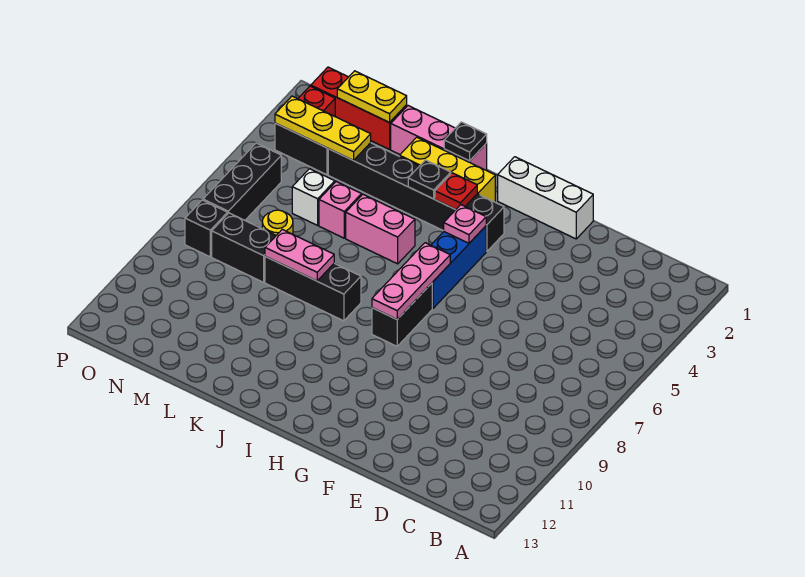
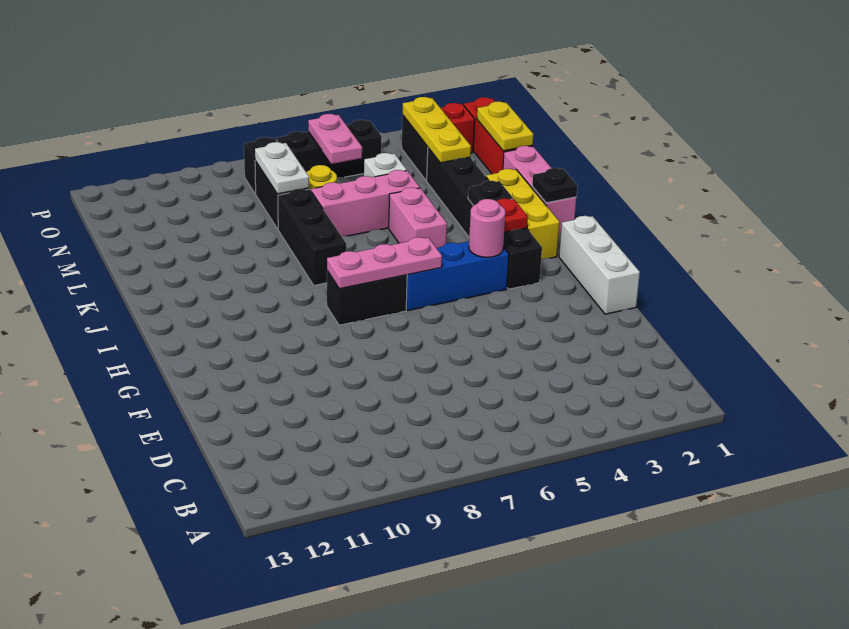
pink plate H4 level 2 -> pink round brick H4 level 2
pink plate K8:L8 level 2 -> pink plate N6:O6 level 2
pink brick L5 level 1 -> pink brick L5:L7 level 1
none -> white plate M8:N8 level 2

